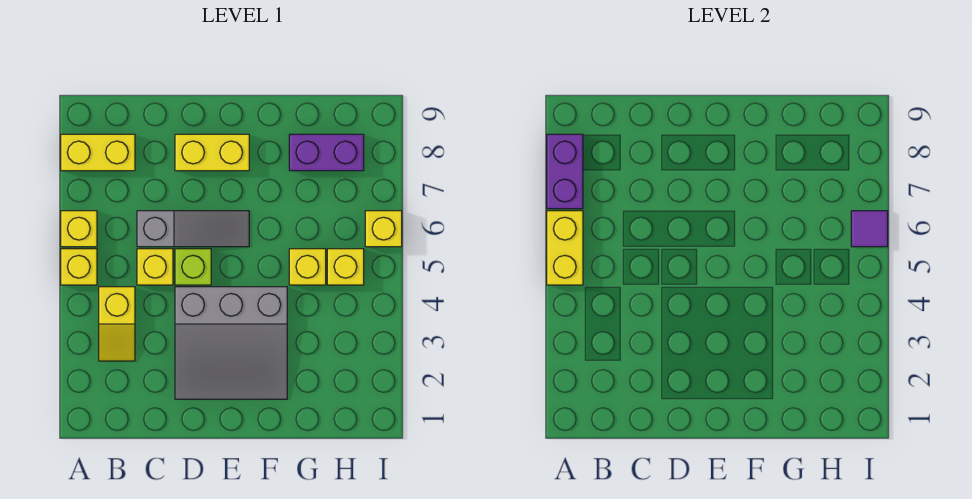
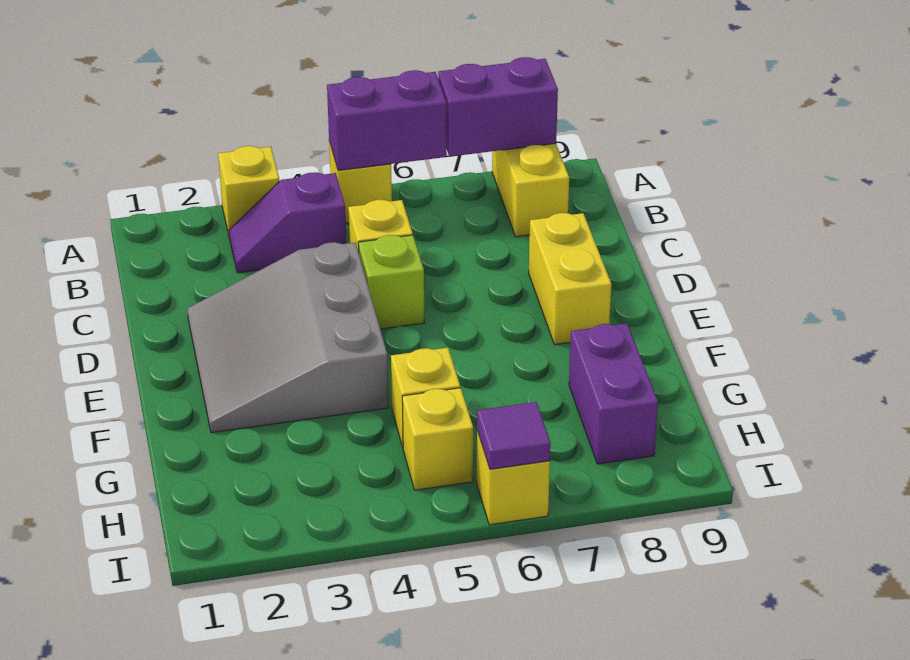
yellow brick A5:A6 level 2 -> purple brick A5:A6 level 2
yellow brick A6 level 1 -> yellow brick A3 level 1
yellow slope B3:B4 level 1 top 4 -> purple slope B3:B4 level 1 top 4
grey slope C6:E6 level 1 top C -> none

